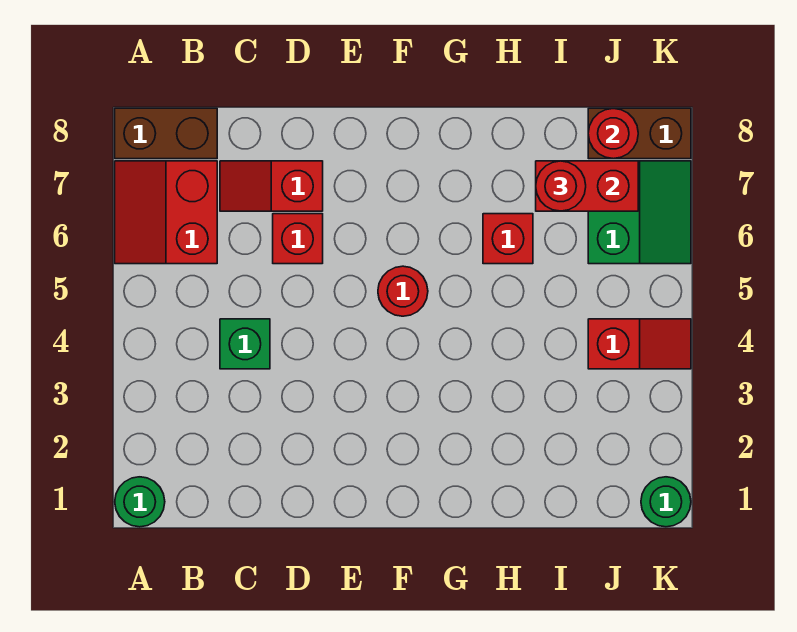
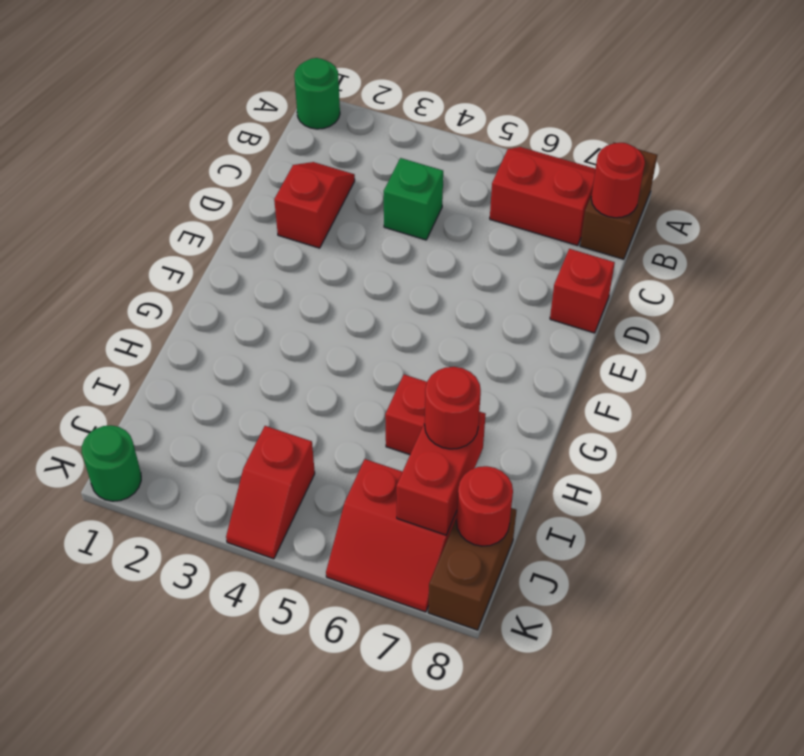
red slope C7:D7 level 1 top D -> red slope C2:D2 level 1 top D
red brick D6 level 1 -> red brick D8 level 1
red round brick F5 level 1 -> red round brick B8 level 2
green slope J6:K7 level 1 top J -> red slope J6:K7 level 1 top J

